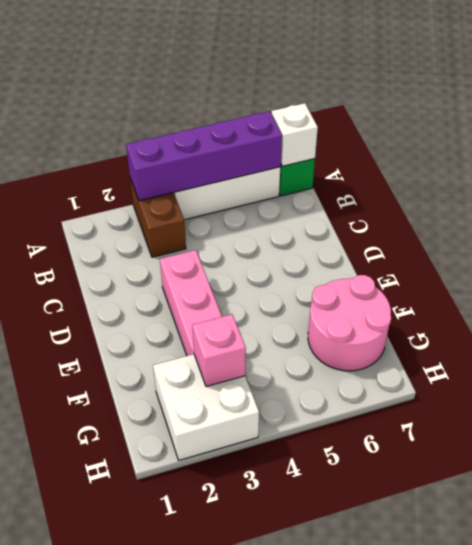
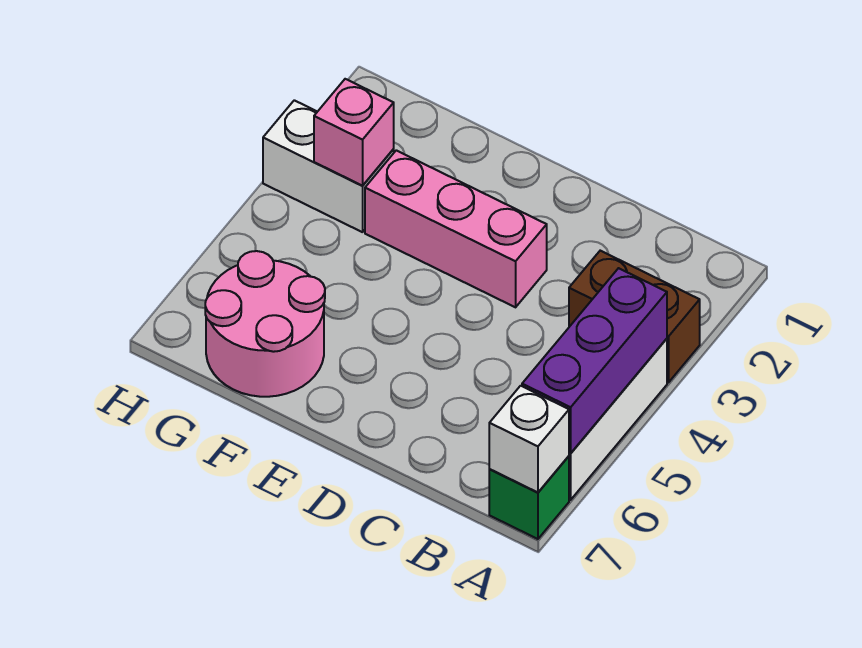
purple brick A3:A6 level 2 -> purple brick A4:A6 level 2
white brick G2:H3 level 1 -> white brick G3:H3 level 1

